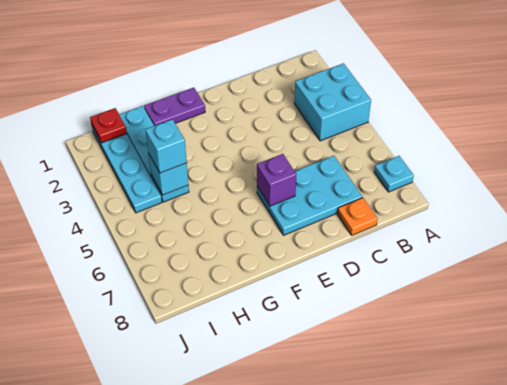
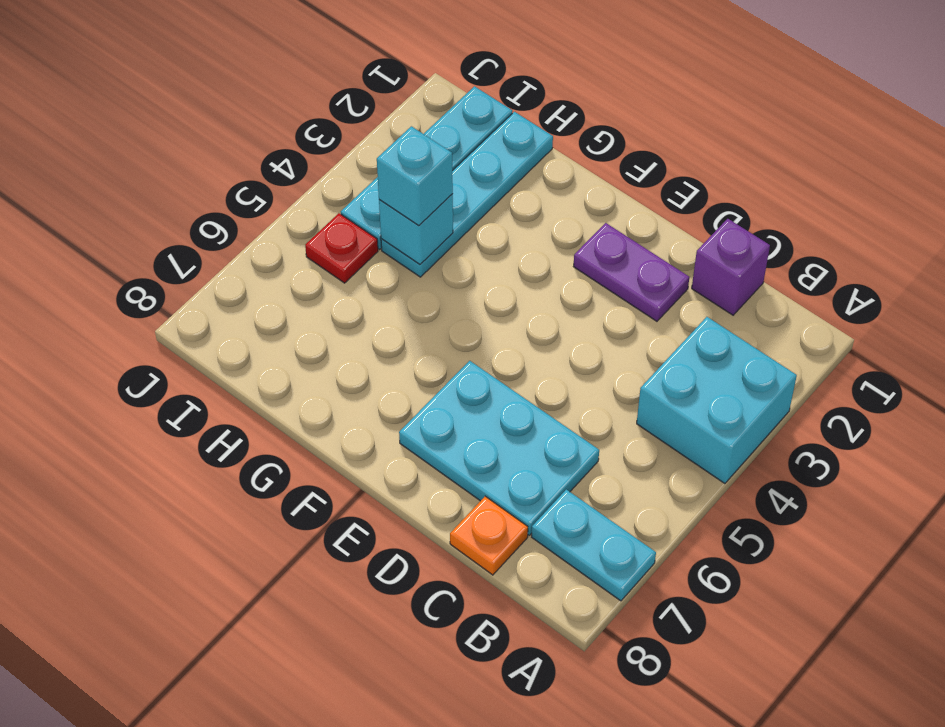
cyan plate A7 level 1 -> cyan plate A7:B7 level 1
purple brick E6 level 2 -> purple brick C1 level 1
purple plate F1:G1 level 1 -> purple plate D2:E2 level 1
red plate I1 level 2 -> red plate I5 level 1

